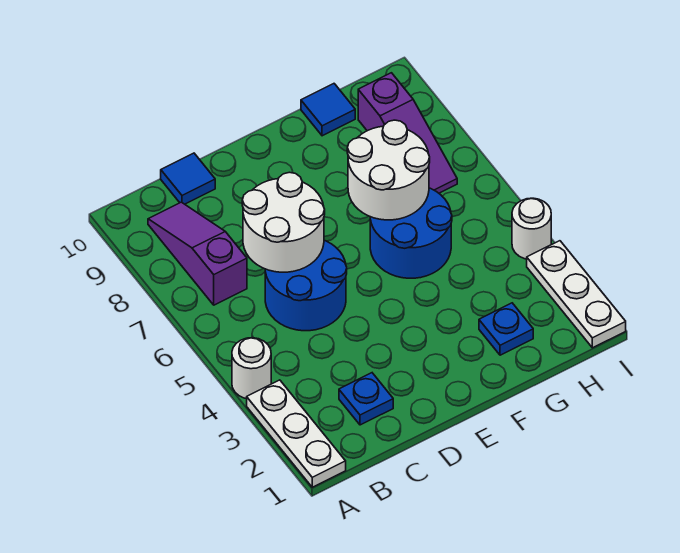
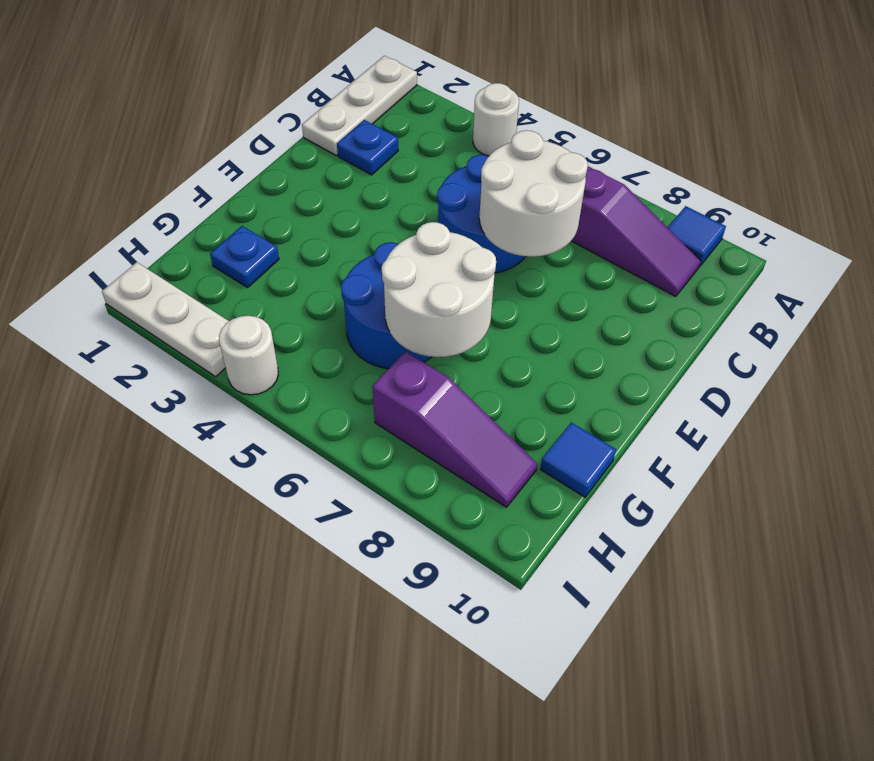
white plate A1:A3 level 1 -> white plate A1:C1 level 1
blue tile C10 level 1 -> blue tile A9 level 1
purple slope H7:H9 level 1 top 9 -> purple slope H7:H9 level 1 top 7

